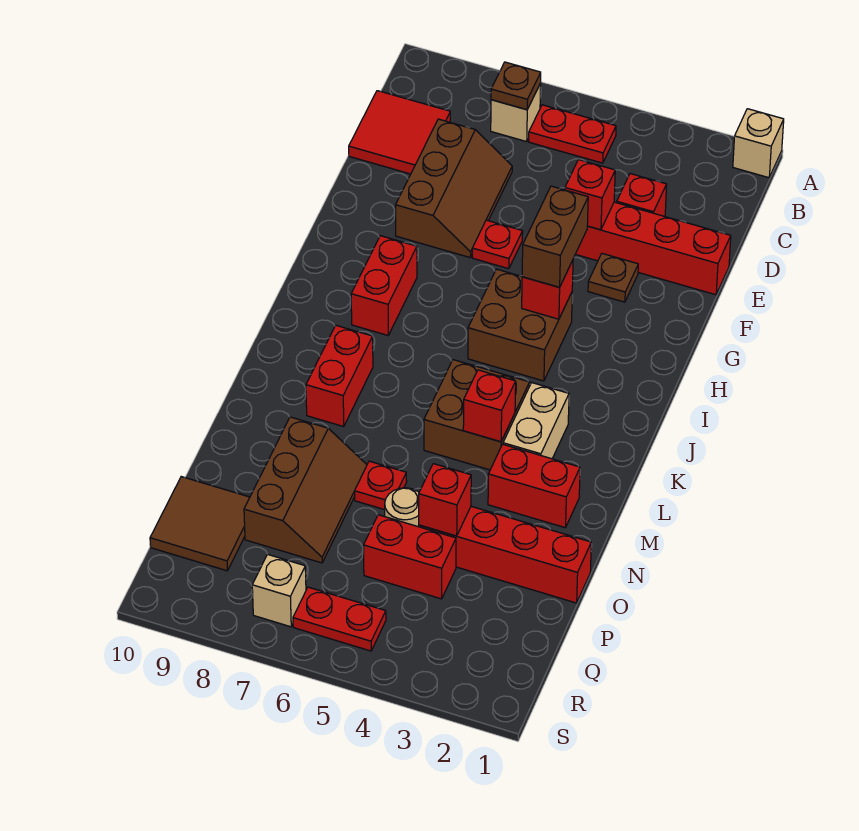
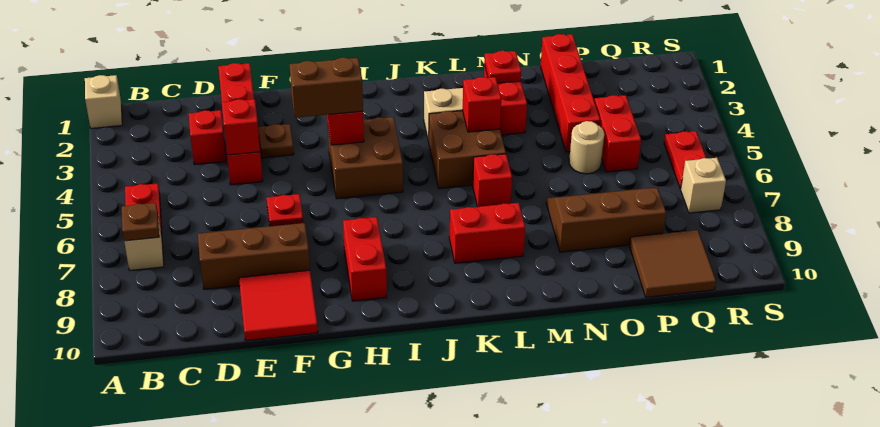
red tile C9:D10 level 1 -> red tile E9:F10 level 1
red brick H8:I8 level 1 -> red brick H8:H9 level 1
red plate N6 level 1 -> red plate M2 level 2
red brick O4 level 2 -> red brick L6 level 1

